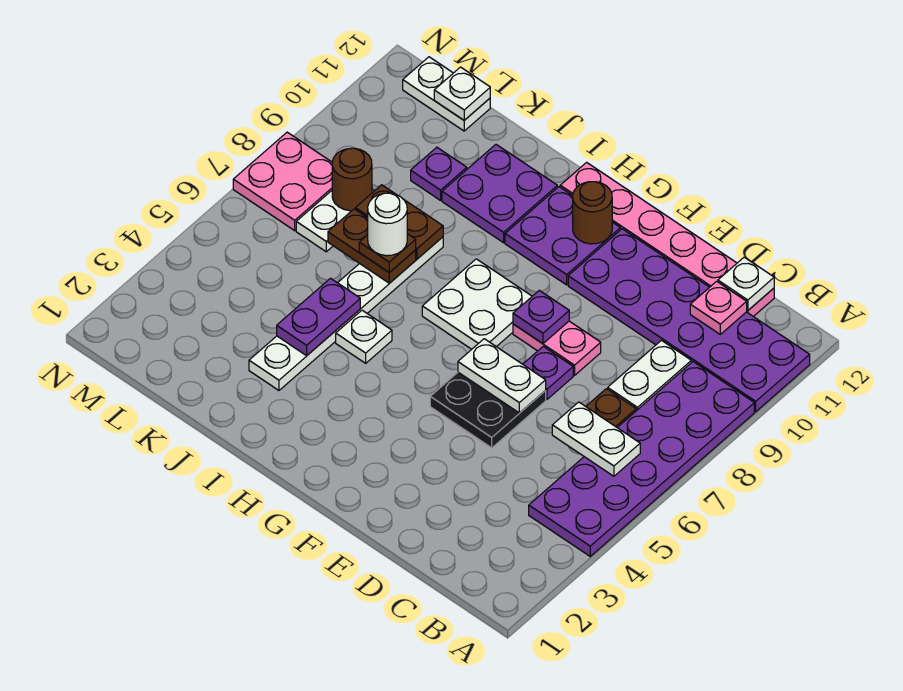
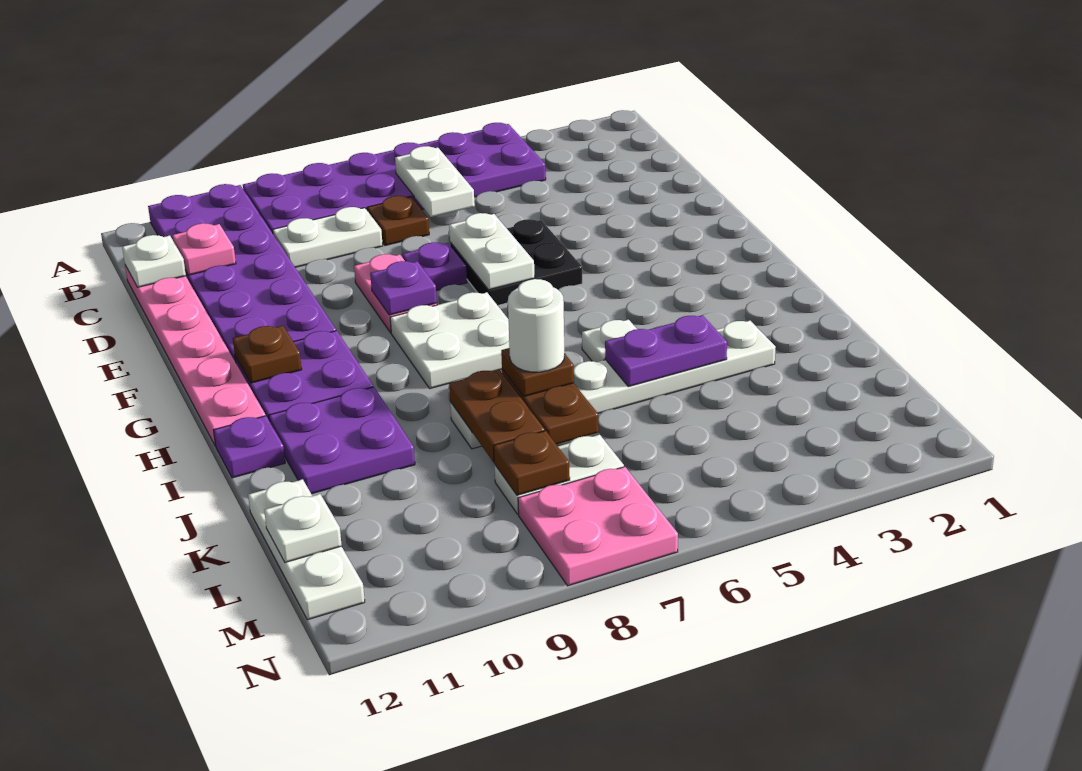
brown round brick G11 level 2 -> brown plate G11 level 2
purple plate K10 level 1 -> purple plate I12 level 1
brown round brick L8 level 2 -> brown plate L8 level 2
white plate L12:M12 level 1 -> white plate K12:M12 level 1

